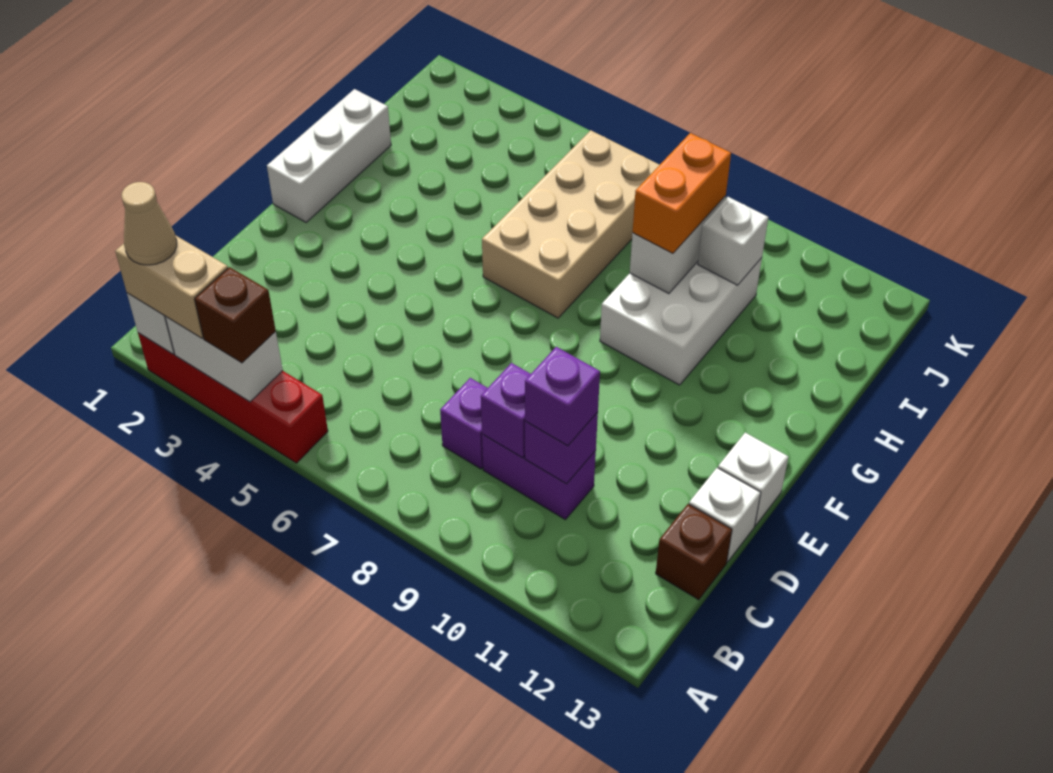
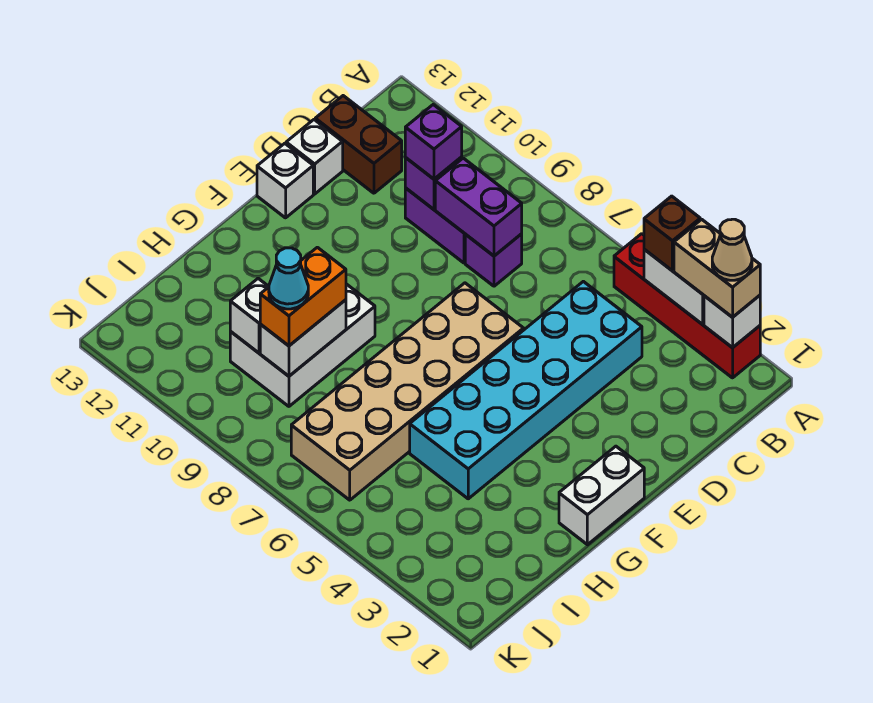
none -> cyan brick C4:H5 level 1
purple brick C9 level 2 -> purple brick C8:C9 level 2
brown brick C13 level 1 -> brown brick C12:C13 level 1
white brick F1:H1 level 1 -> white brick F1:G1 level 1
tan brick G6:J7 level 1 -> tan brick E6:J7 level 1
none -> cyan cone I9 level 4

